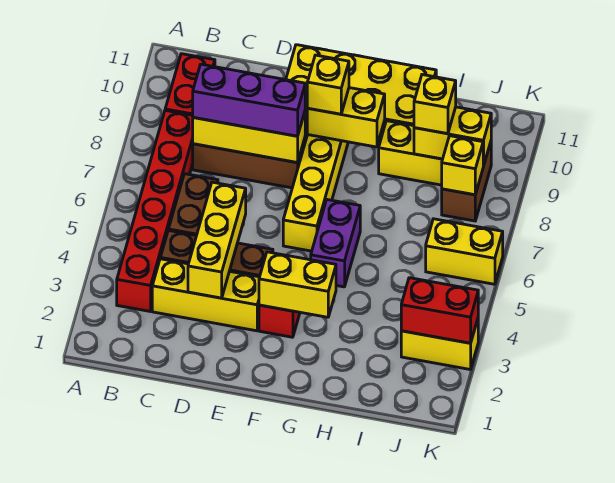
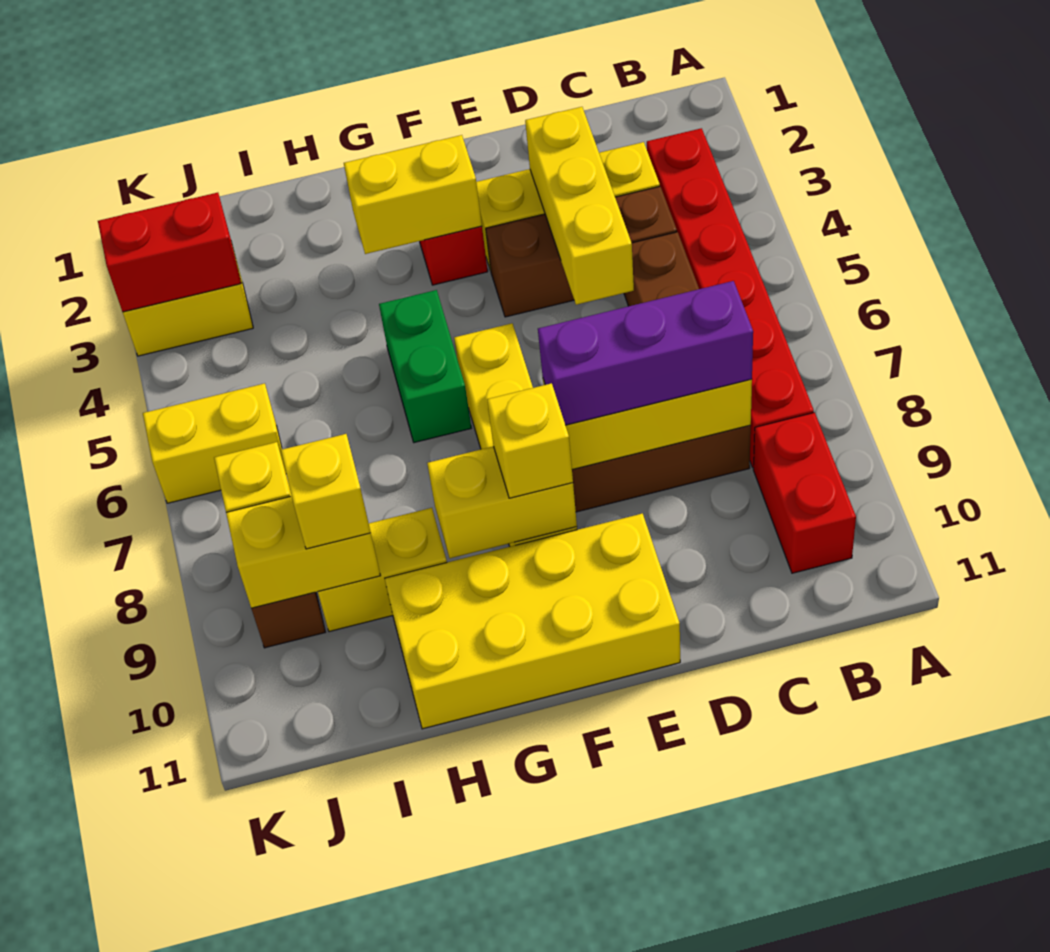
purple brick G5:G6 level 1 -> green brick G5:G6 level 1

